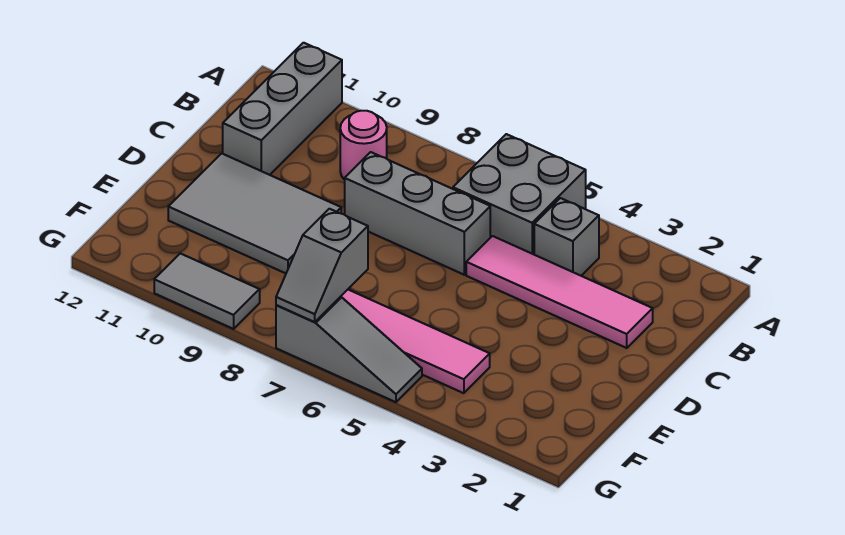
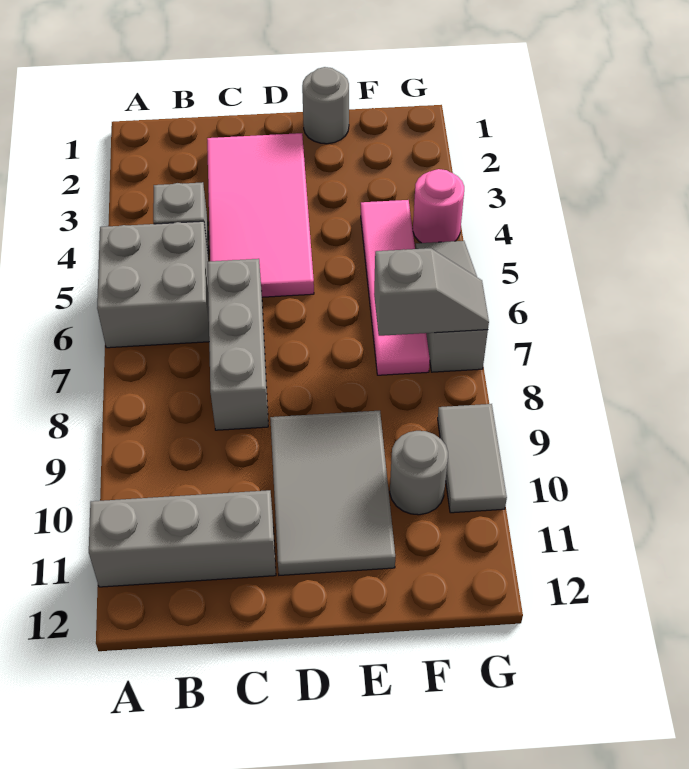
pink round brick B9 level 1 -> pink round brick G4 level 1
pink tile C2:C5 level 1 -> pink tile C2:D5 level 1
none -> grey round brick E1 level 1
none -> grey round brick F10 level 1

